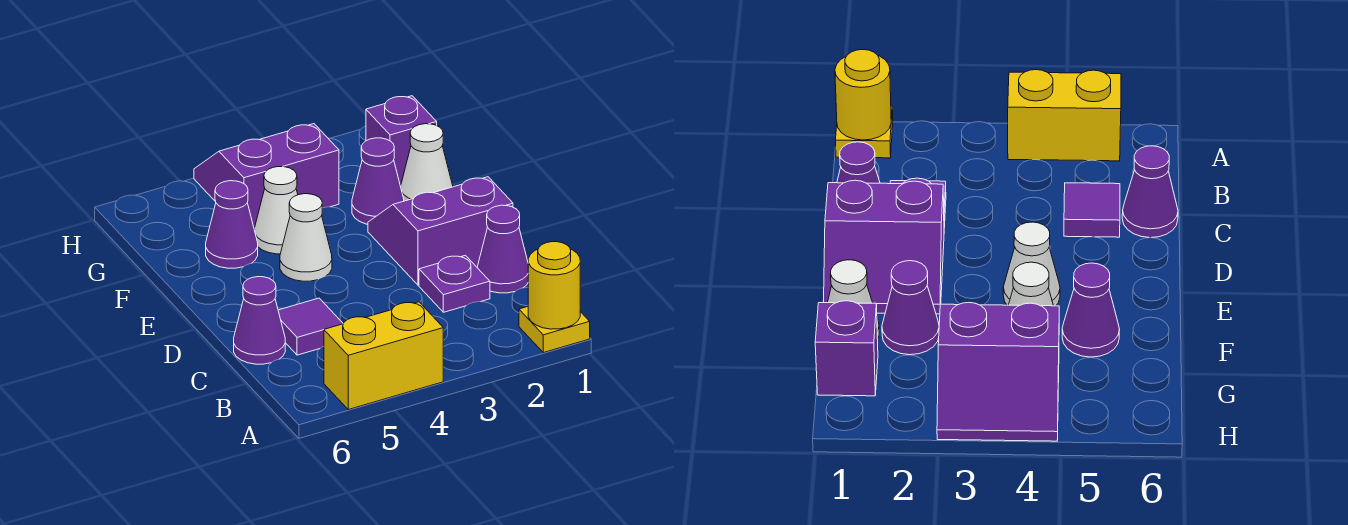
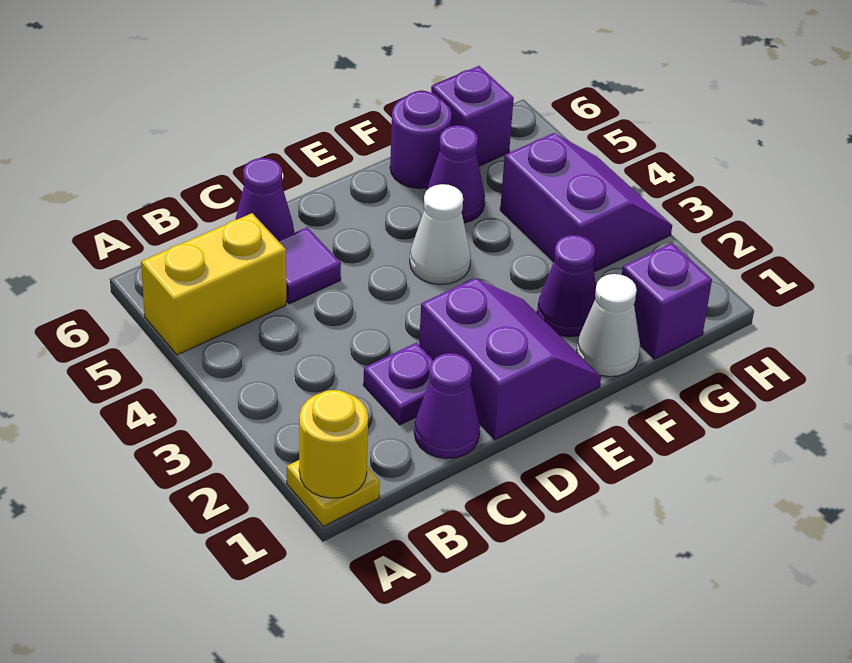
yellow brick A4:A5 level 1 -> yellow brick A5:B5 level 1
white cone F4 level 1 -> none
none -> purple round brick F6 level 1
none -> purple brick G6 level 1

